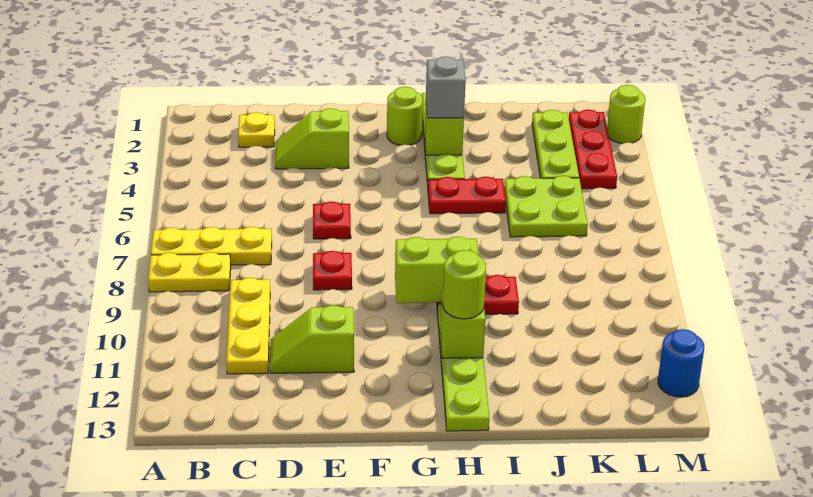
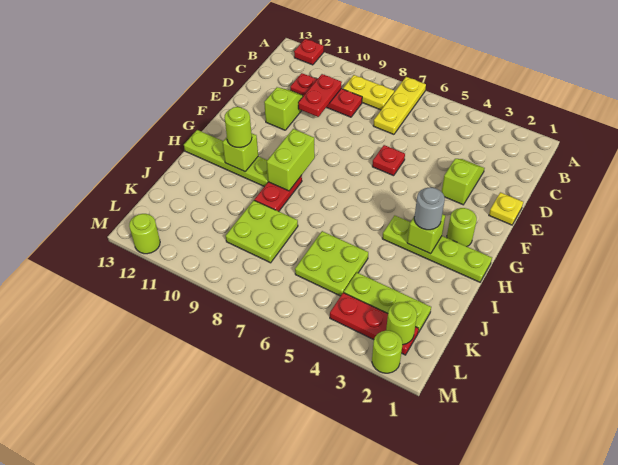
yellow plate A8:B8 level 1 -> yellow plate B8:B9 level 1
yellow plate C2 level 1 -> yellow plate E1 level 1
yellow plate C9:C11 level 1 -> red plate C9:C11 level 1
red plate E8 level 1 -> red plate A12 level 1
grey brick H3 level 3 -> grey round brick H3 level 3
red plate H5:I5 level 1 -> red plate C10:D10 level 2
none -> lime plate J8:K9 level 1
none -> lime round brick L2 level 2
blue round brick M12 level 1 -> lime round brick M12 level 1

